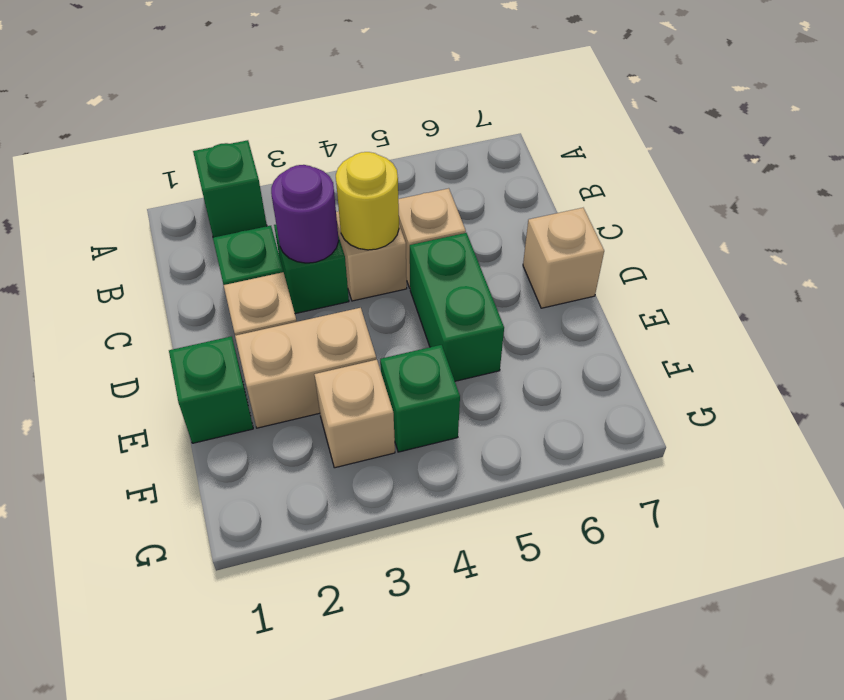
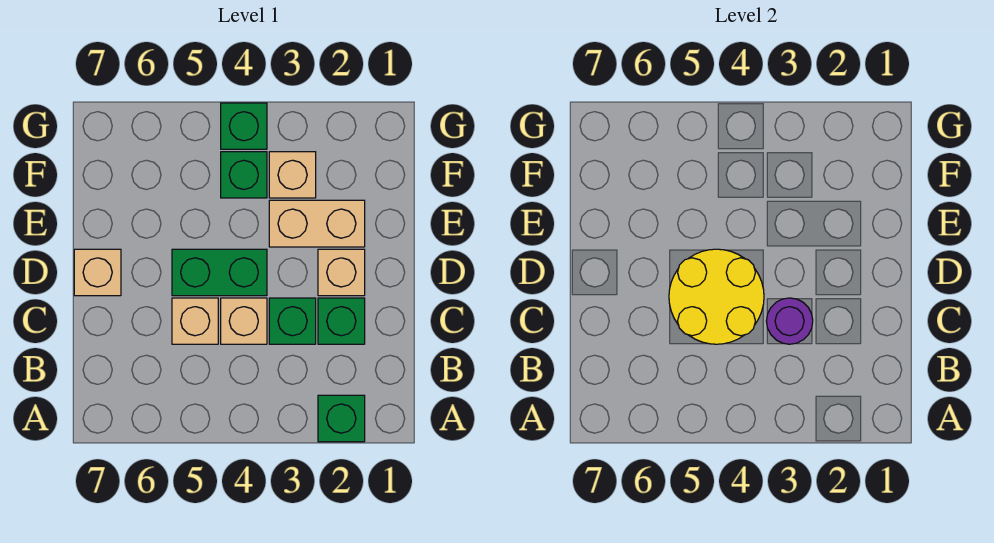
yellow round brick C4 level 2 -> yellow round brick C4:D5 level 2
green brick D5:E5 level 1 -> green brick D4:D5 level 1
green brick E1 level 1 -> green brick G4 level 1

